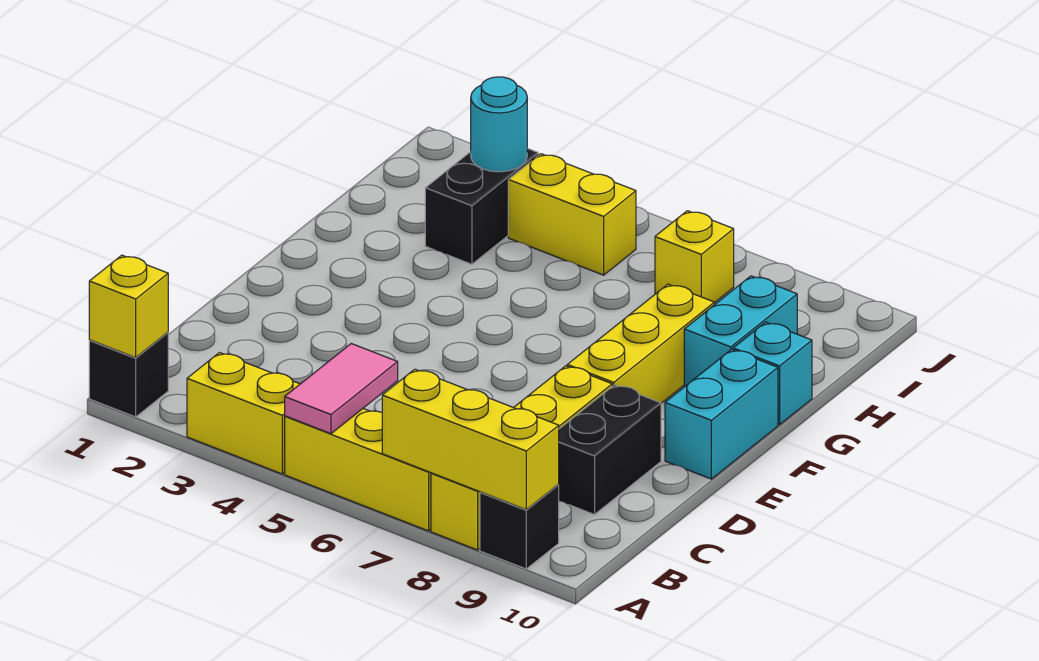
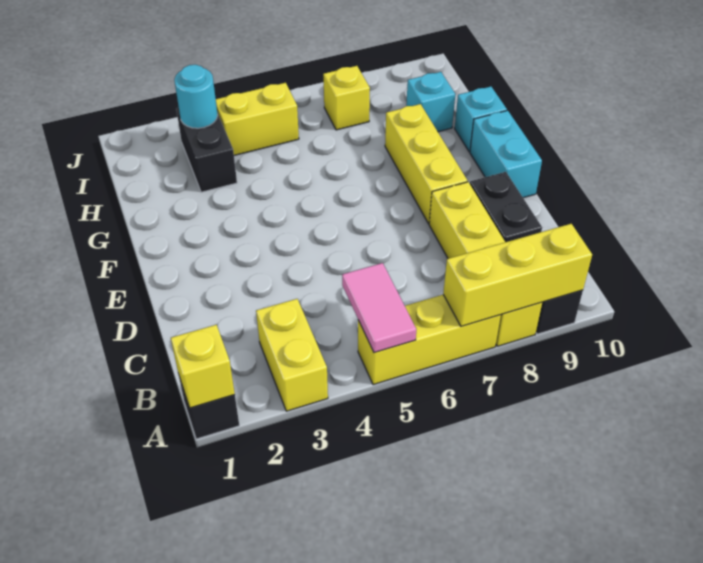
yellow brick A3:A4 level 1 -> yellow brick A3:B3 level 1
cyan brick G9:H9 level 1 -> cyan brick H9 level 1

